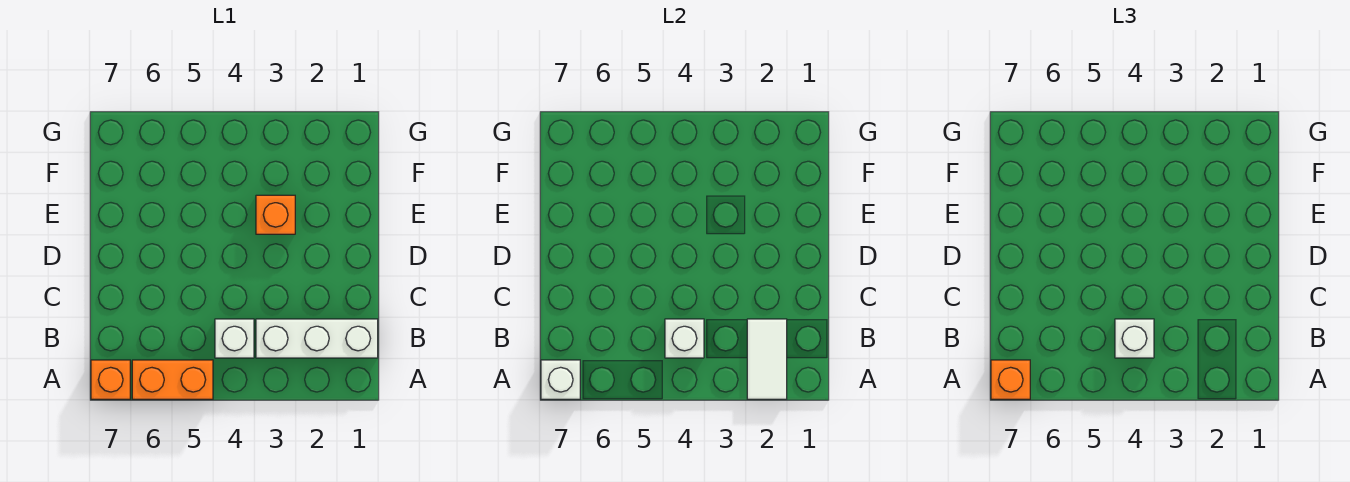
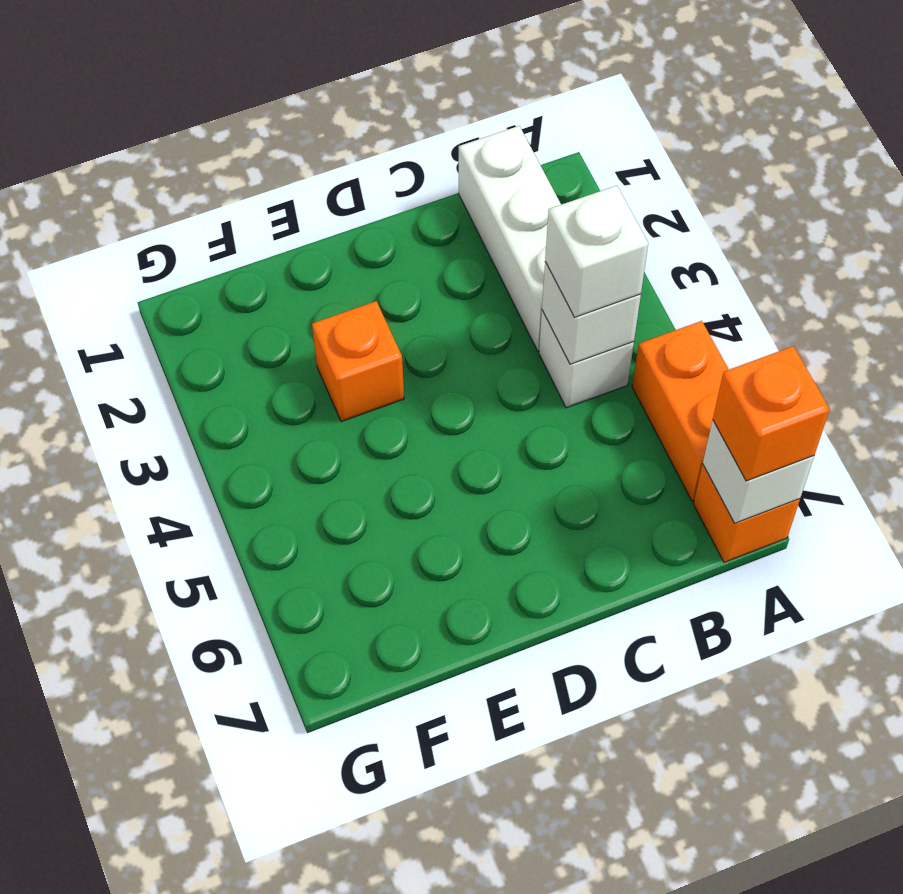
white tile A2:B2 level 2 -> none

